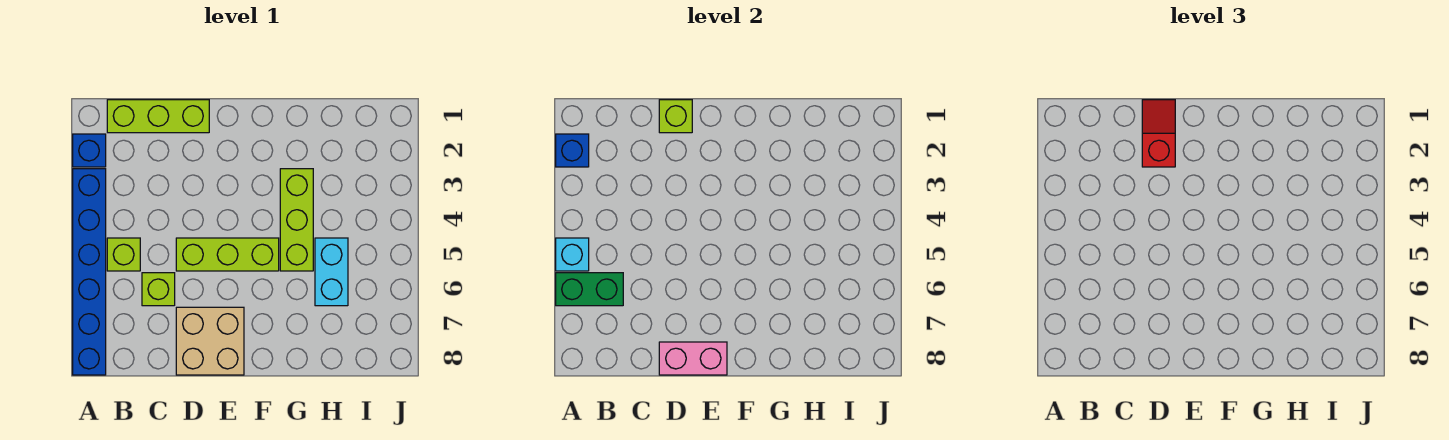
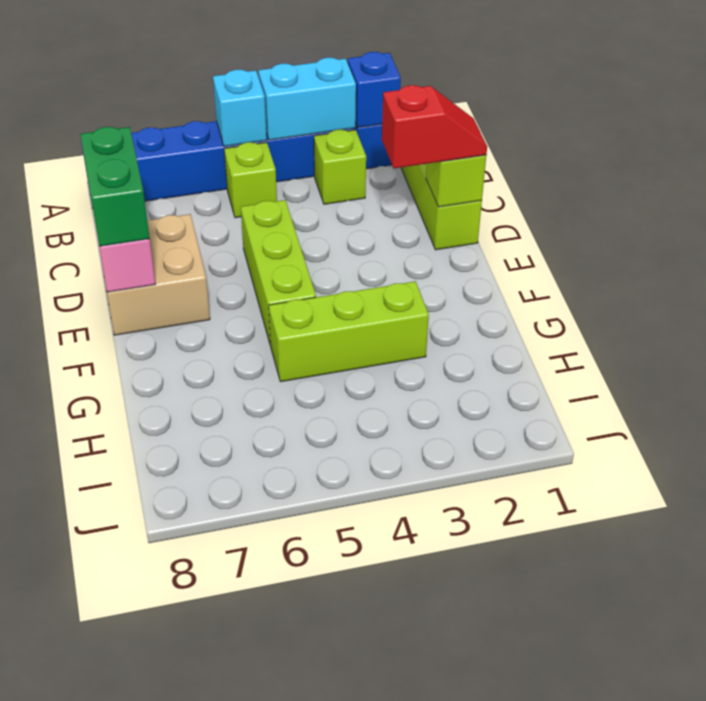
green brick A6:B6 level 2 -> green brick D8:E8 level 3
lime brick C6 level 1 -> lime brick B3 level 1
cyan brick H5:H6 level 1 -> cyan brick A3:A4 level 2

